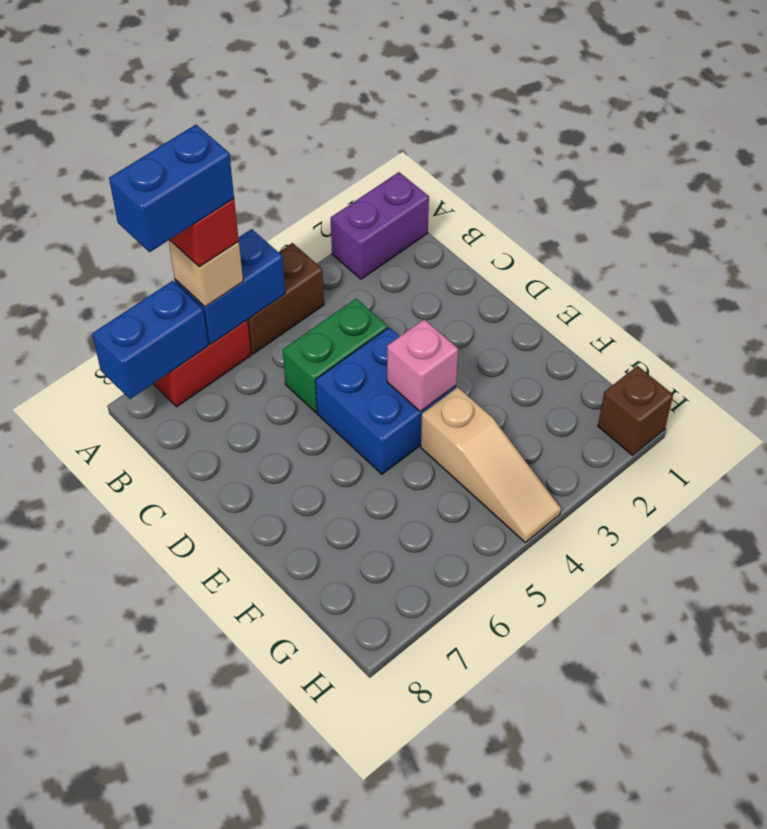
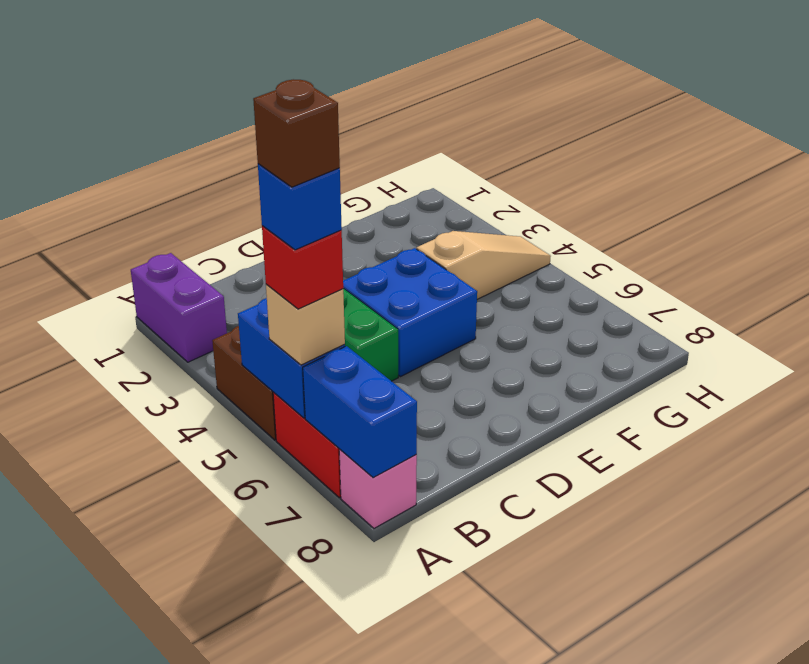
blue brick A6:A7 level 5 -> blue brick A6 level 5
pink brick E4 level 2 -> pink brick A8 level 1
brown brick H1 level 1 -> brown brick A6 level 6

